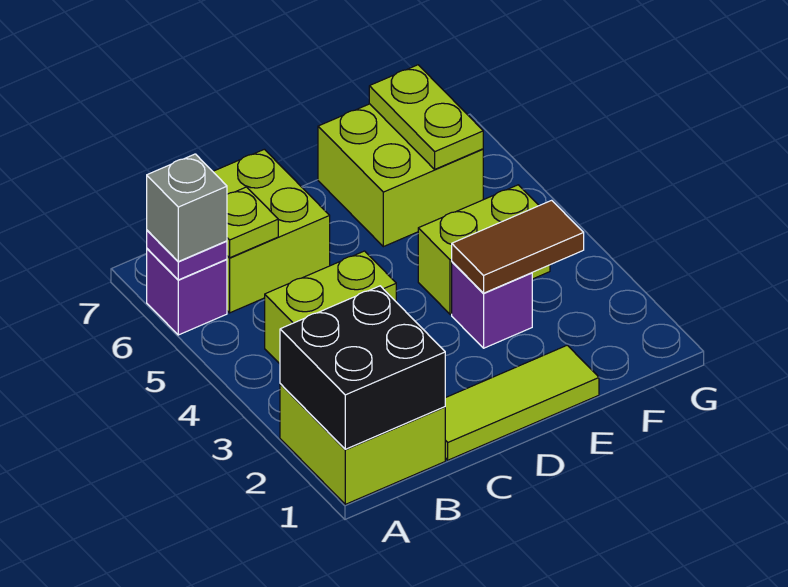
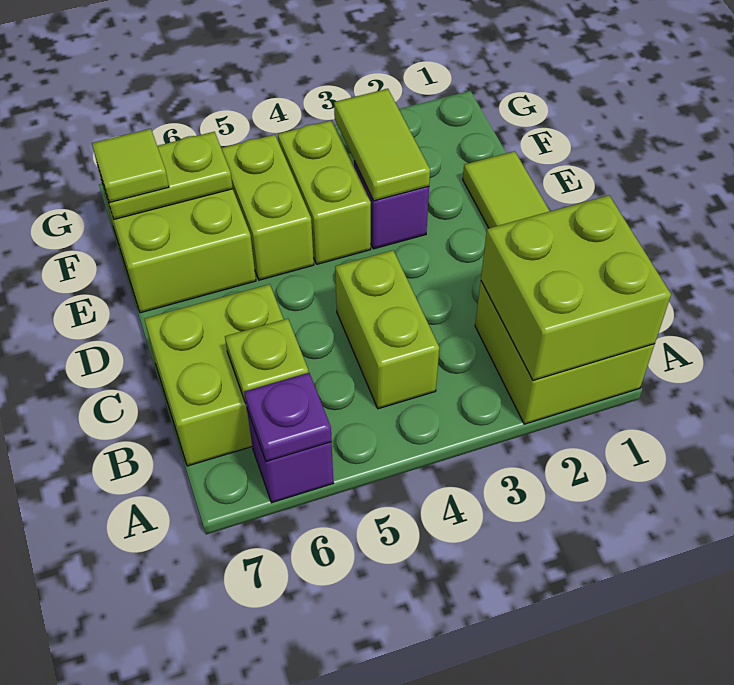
black brick A1:B2 level 2 -> lime brick A1:B2 level 2
grey brick A6 level 3 -> none
brown tile E3:F3 level 2 -> lime tile E3:F3 level 2
none -> lime brick E5:F5 level 1
none -> lime tile F7 level 3

